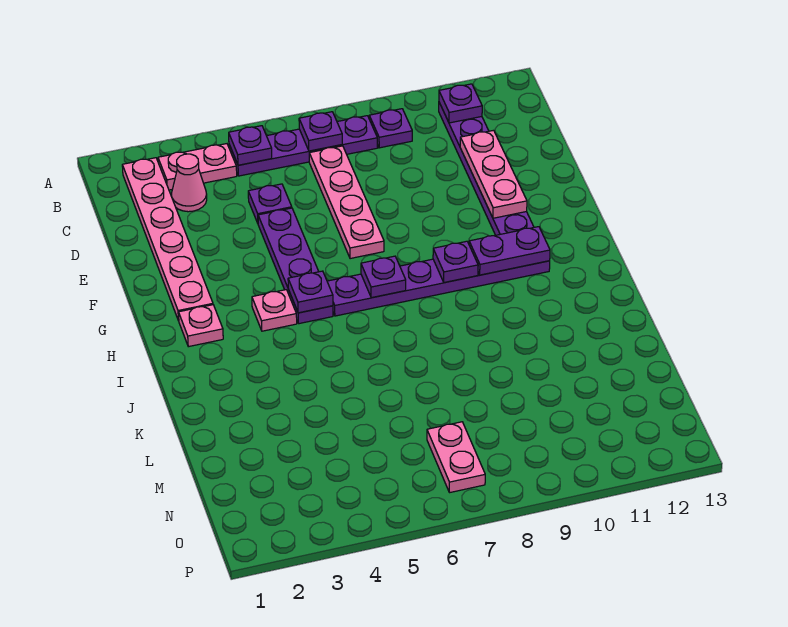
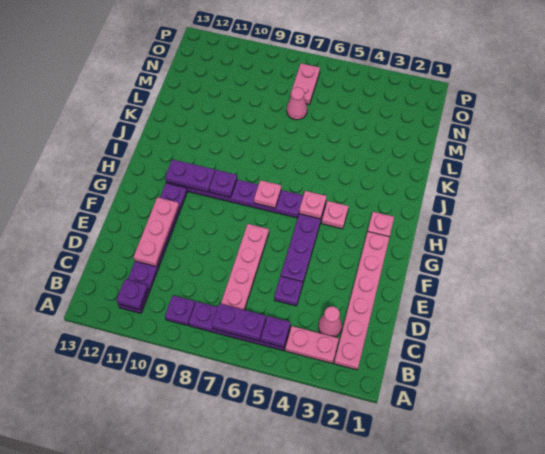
purple plate B7 level 2 -> purple plate B6:B7 level 2
purple plate H5 level 2 -> pink plate H5 level 2
purple plate H7 level 2 -> pink plate H7 level 2
none -> pink cone M7 level 1

